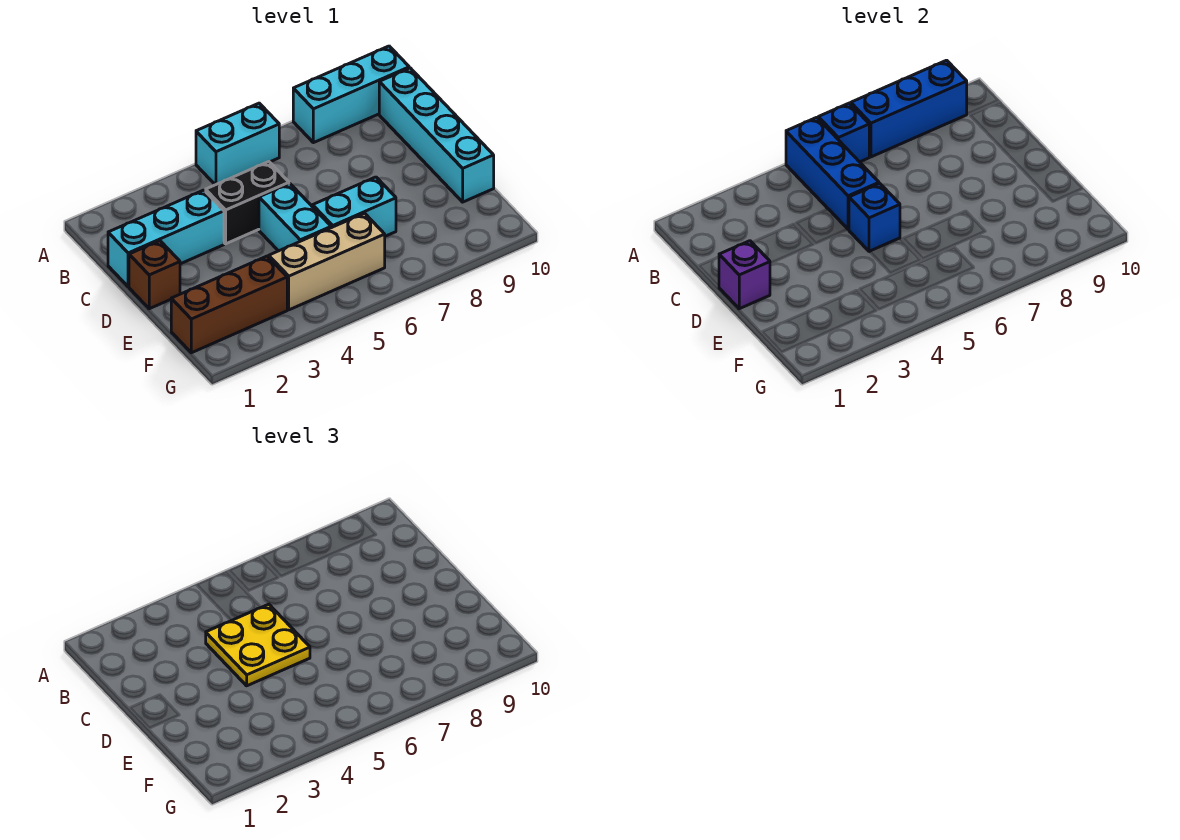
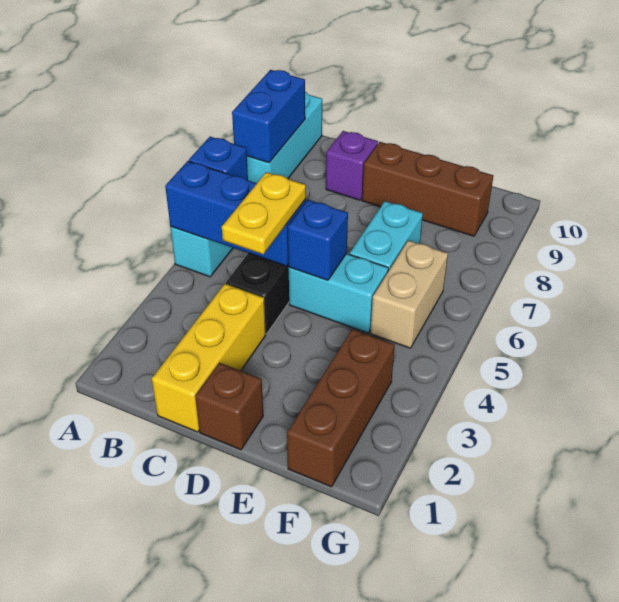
blue brick A7:A9 level 2 -> blue brick A8:A9 level 2
cyan brick B10:E10 level 1 -> none
cyan brick C1:C3 level 1 -> yellow brick C1:C3 level 1
yellow plate C4:D5 level 3 -> yellow plate C4:C5 level 3
purple brick D1 level 2 -> purple brick C9 level 1
none -> brown brick D9:F9 level 1
tan brick F4:F6 level 1 -> tan brick F5:F6 level 1

